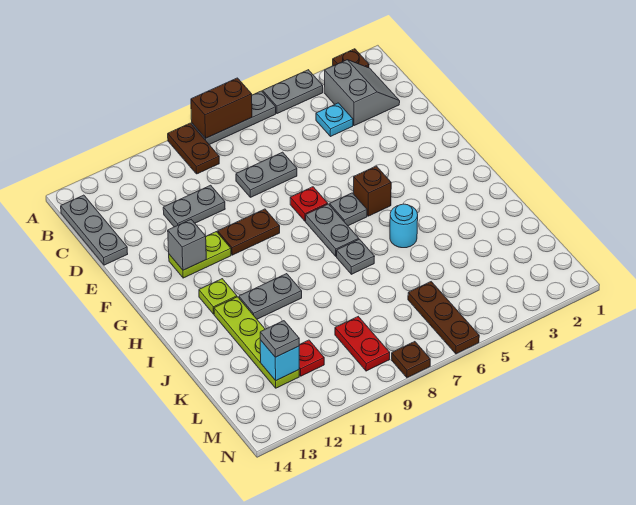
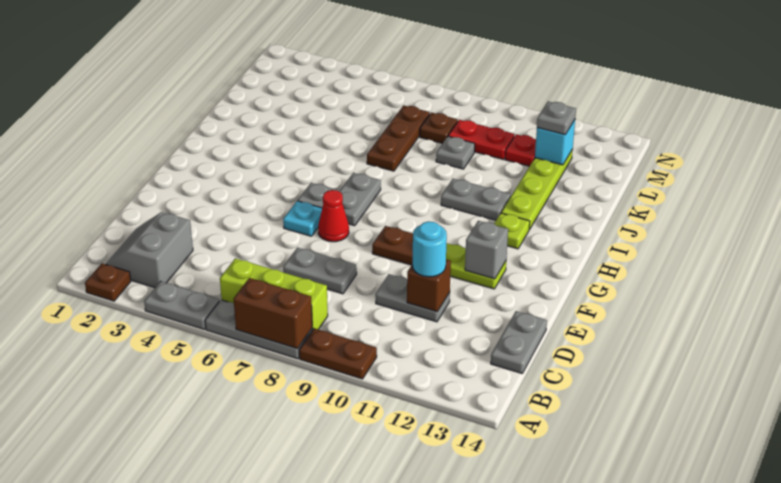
brown plate A9:B9 level 1 -> brown plate A9:A10 level 1
none -> lime brick B6:B8 level 1
grey plate B14:D14 level 1 -> grey plate C14:D14 level 1
cyan plate C4 level 1 -> cyan plate F6 level 1
red plate F7 level 1 -> red cone F7 level 1
brown brick G5 level 1 -> brown brick D11 level 2
cyan round brick I5 level 1 -> cyan round brick D11 level 3
grey plate I7 level 1 -> grey plate K9 level 1
brown plate L6:N6 level 1 -> brown plate J7:L7 level 1
red plate L9:M9 level 1 -> red plate L9:L10 level 1
brown plate N8 level 1 -> brown plate L8 level 1

